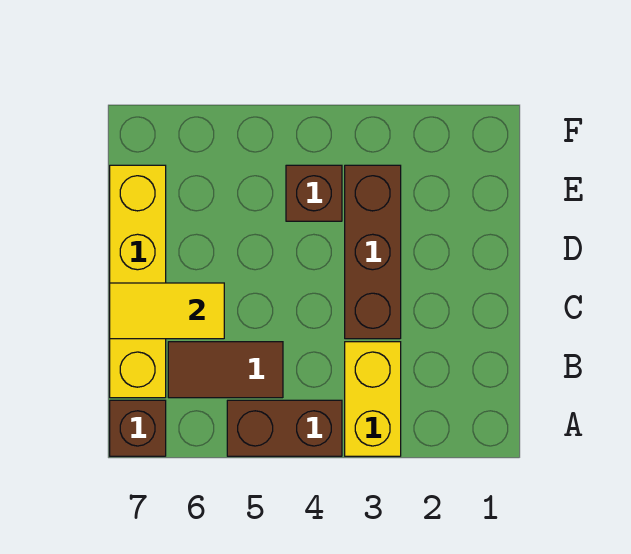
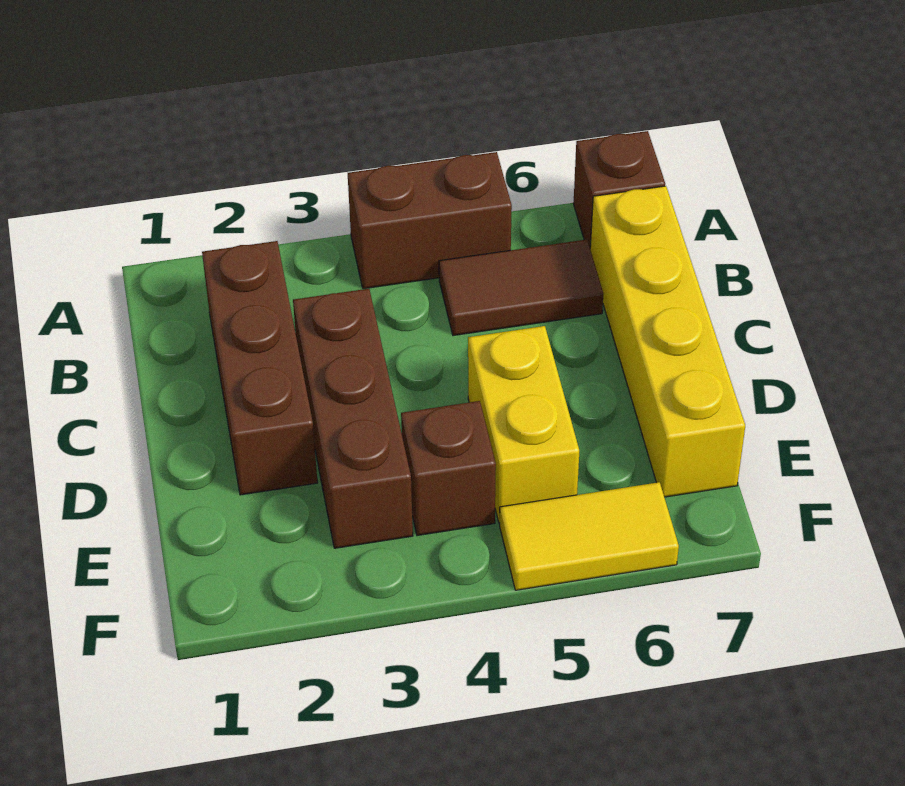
yellow brick A3:B3 level 1 -> yellow brick D5:E5 level 1
none -> brown brick B2:D2 level 1
yellow tile C6:C7 level 2 -> yellow tile F5:F6 level 1

